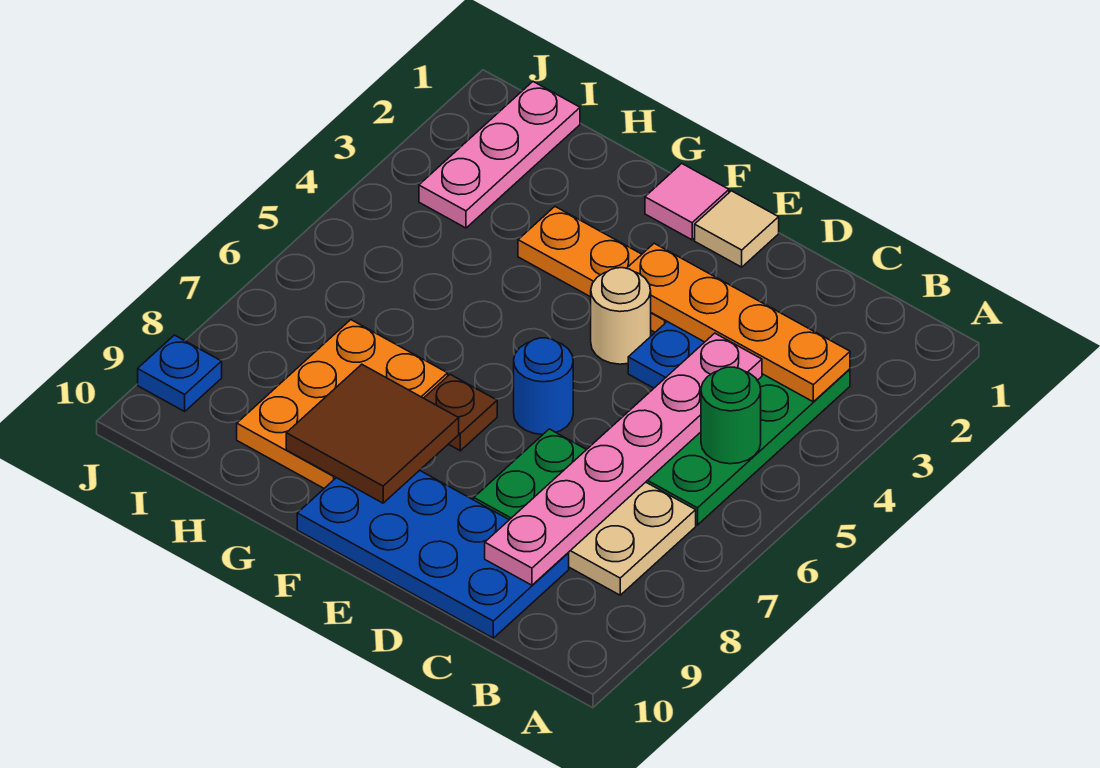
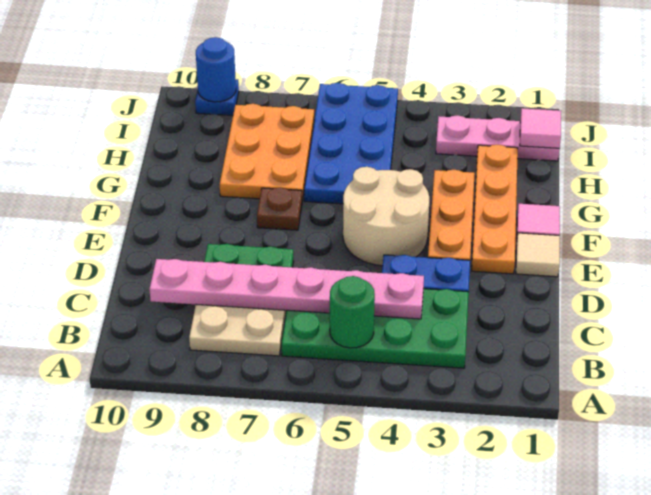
orange plate B3:E3 level 2 -> orange plate E2:H2 level 1
blue plate C9:F10 level 1 -> blue plate G5:J6 level 1
tan round brick E4 level 1 -> tan round brick E4:F5 level 1
blue round brick E6 level 1 -> blue round brick J9 level 2
brown tile F8:G9 level 2 -> none
orange plate G7:H9 level 1 -> orange plate G7:I8 level 1
none -> pink tile I1 level 2

